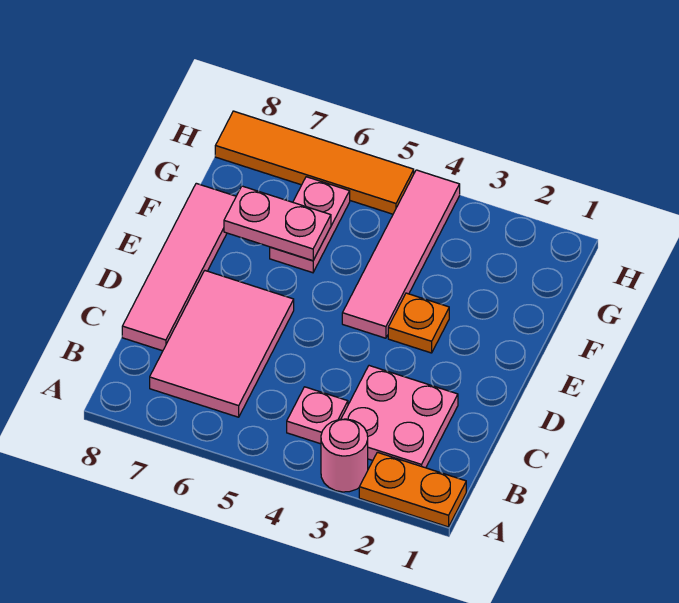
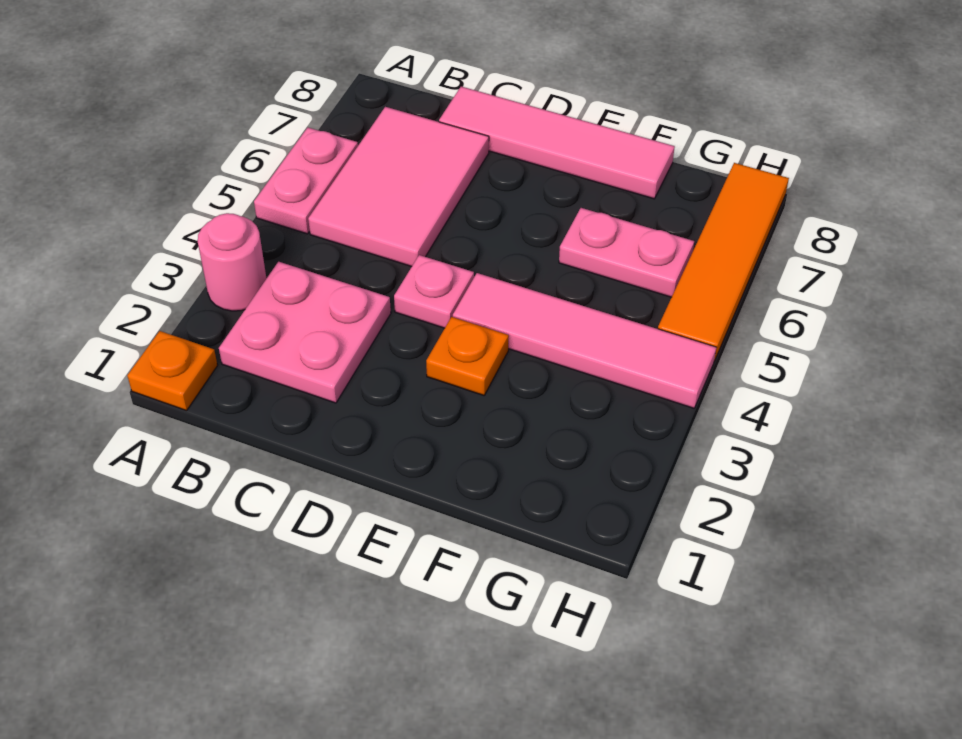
orange plate A1:A2 level 1 -> orange plate A1 level 1
pink plate B4 level 1 -> pink plate D4 level 1
pink tile B6:D7 level 1 -> pink tile B5:C7 level 1
pink plate F6:F7 level 2 -> pink plate A5:A6 level 1

